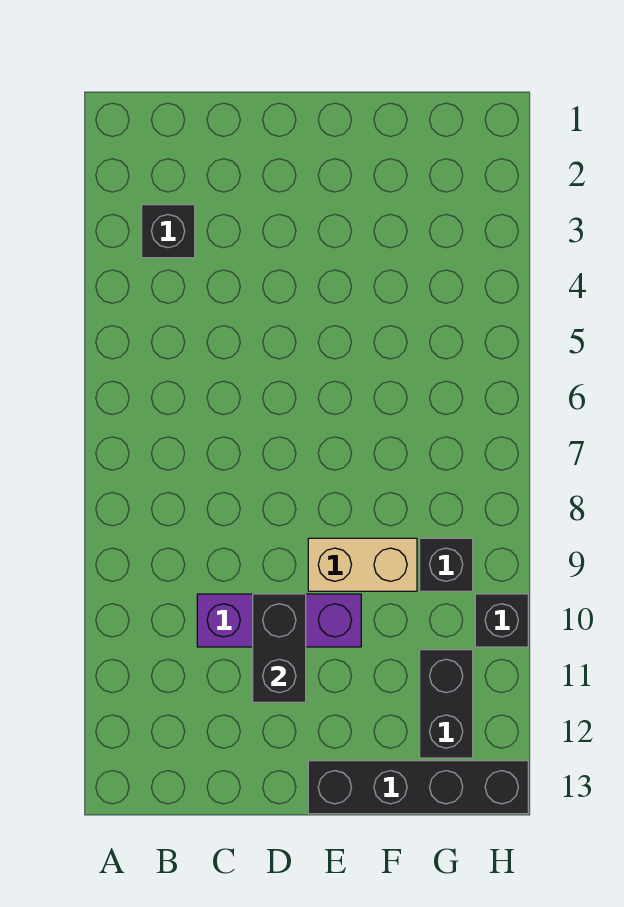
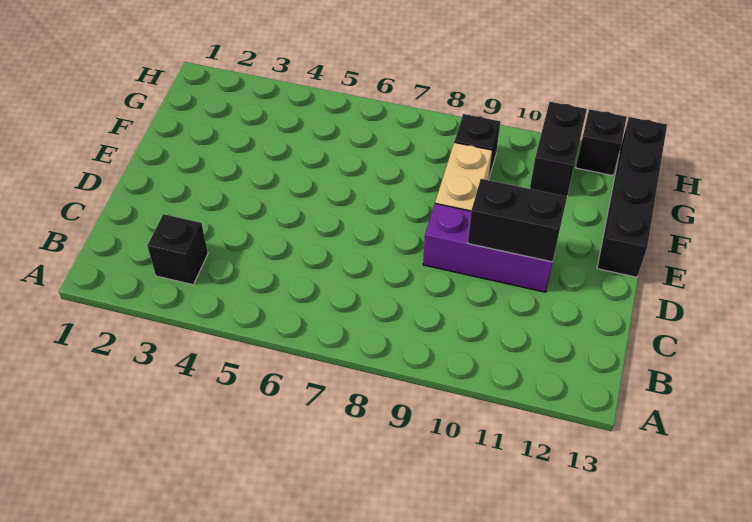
purple brick C10:E10 level 1 -> purple brick D9:D11 level 1
black brick G11:G12 level 1 -> black brick G11:H11 level 1
black brick H10 level 1 -> black brick H12 level 1

